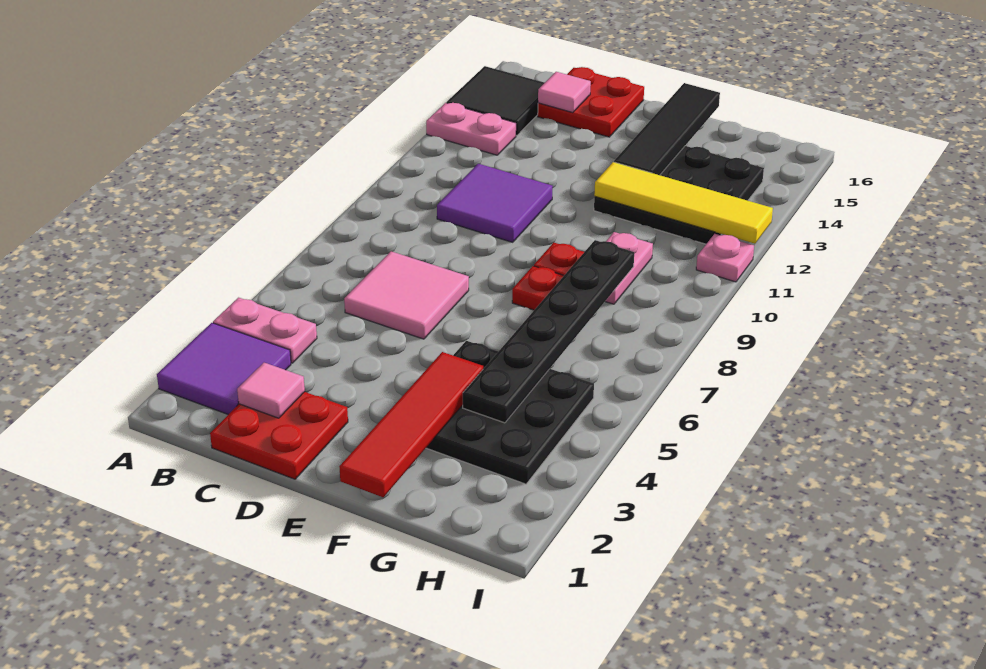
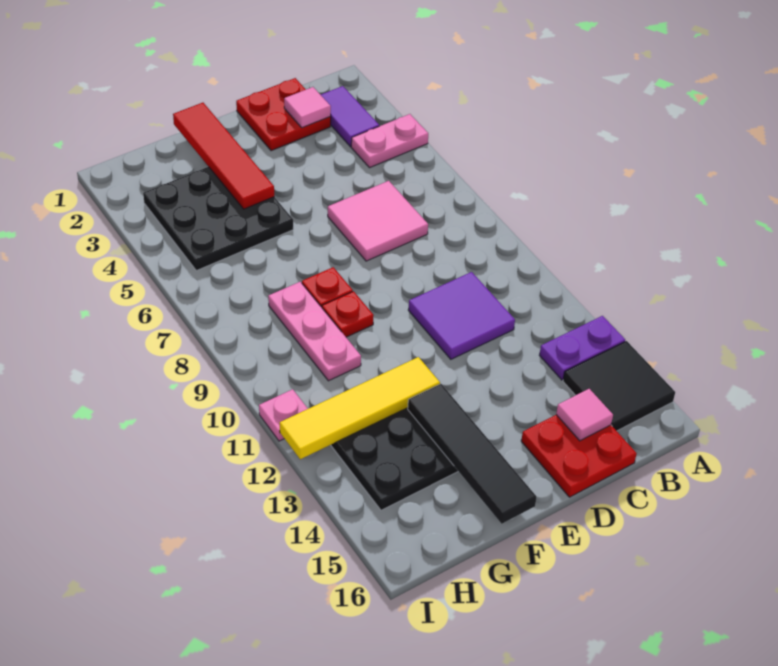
purple tile A2:B3 level 1 -> purple tile B2:B3 level 1
pink plate A13:B13 level 1 -> purple plate A13:B13 level 1
black plate G4:G9 level 2 -> none
pink plate G9:G10 level 1 -> pink plate G8:G10 level 1

